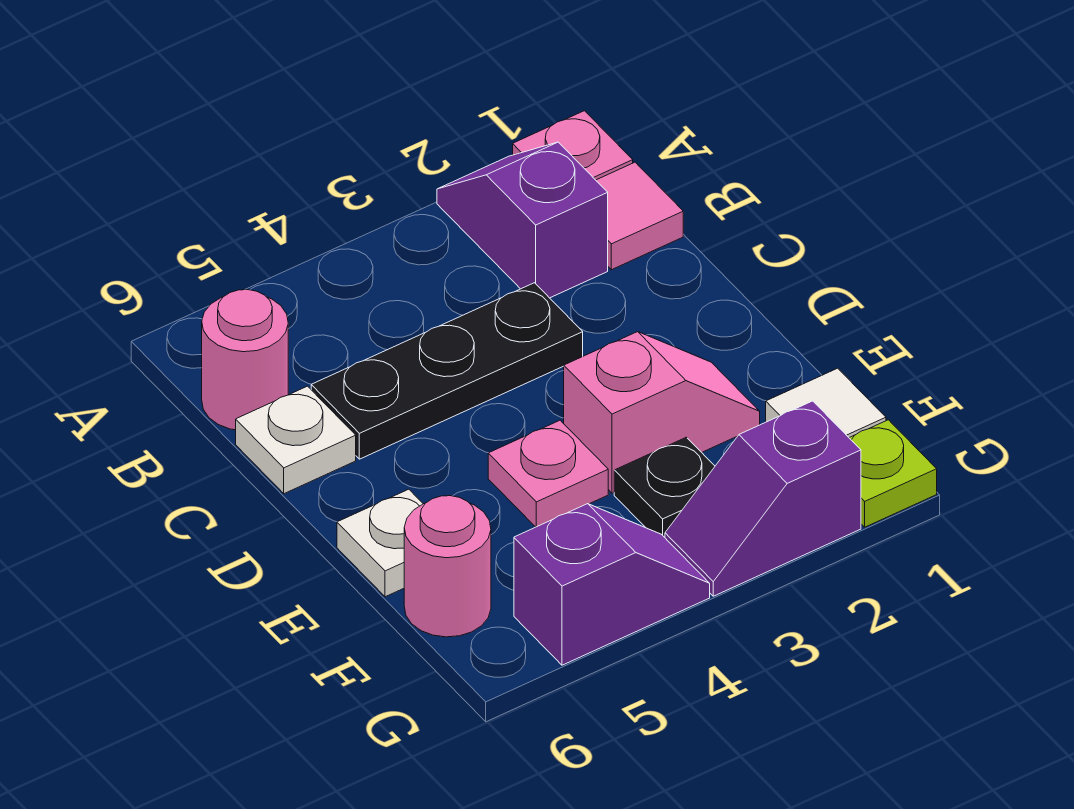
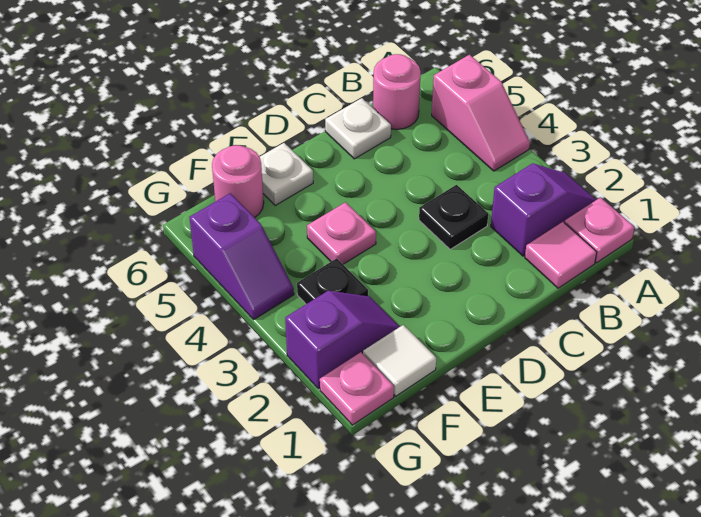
black plate C3:C5 level 1 -> black plate C3 level 1
pink slope E2:E3 level 1 top 3 -> pink slope A4:A5 level 1 top 5
lime plate G1 level 1 -> pink plate G1 level 1
purple slope G2:G3 level 1 top 2 -> purple slope F2:G2 level 1 top G

